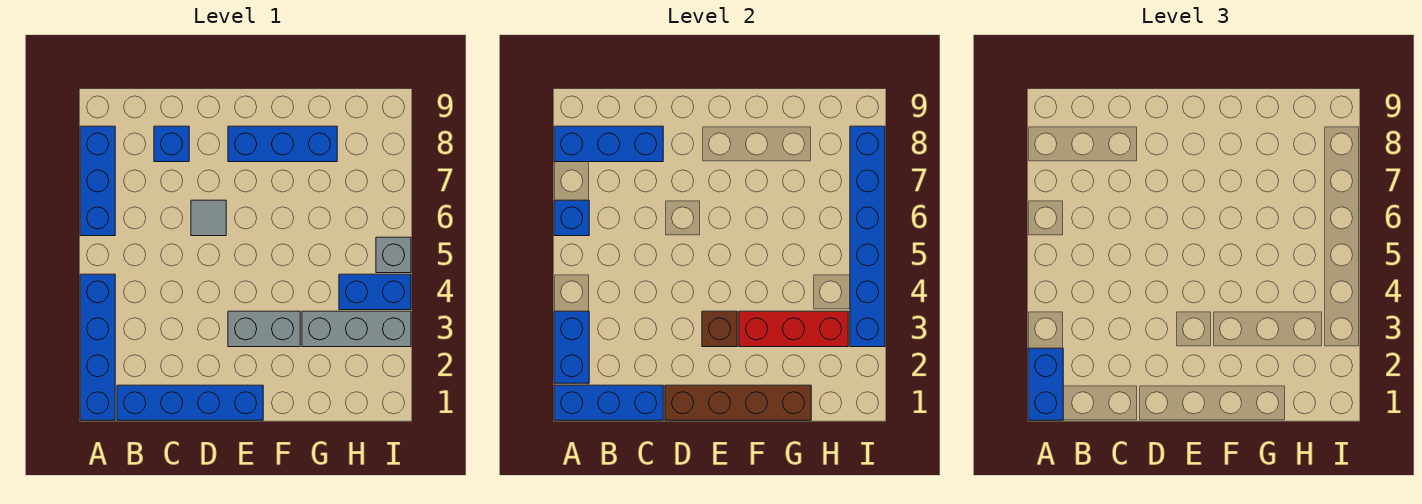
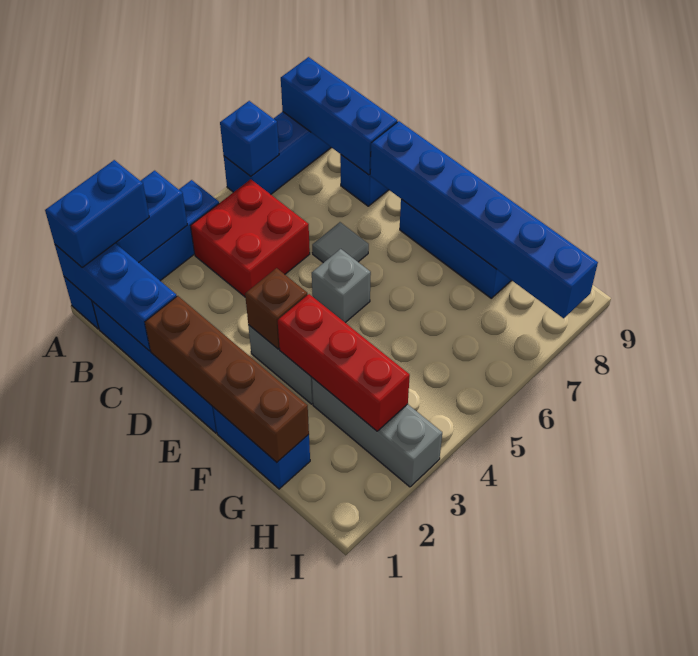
none -> red brick B4:C5 level 1
blue brick H4:I4 level 1 -> blue brick F1:G1 level 1
blue brick I3:I8 level 2 -> blue brick D8:I8 level 2
grey brick I5 level 1 -> grey brick E5 level 1

